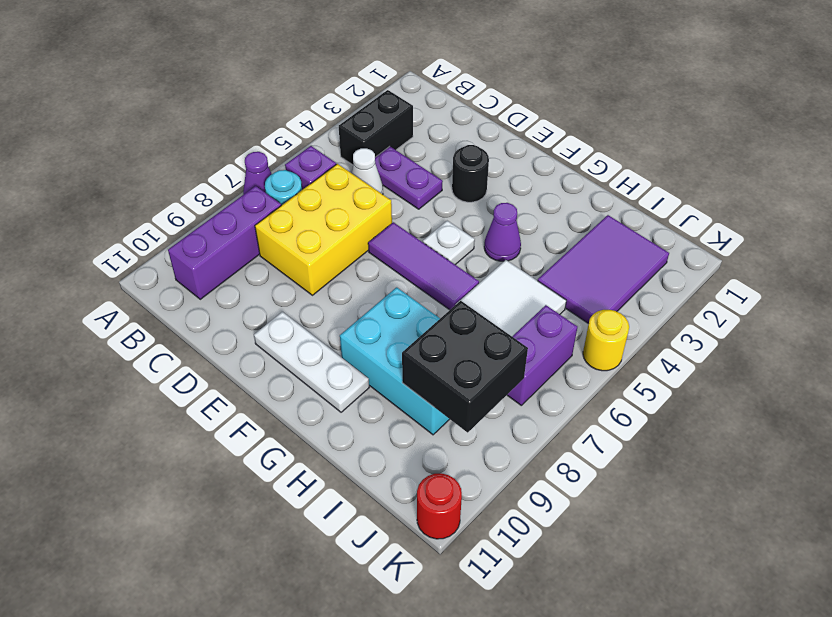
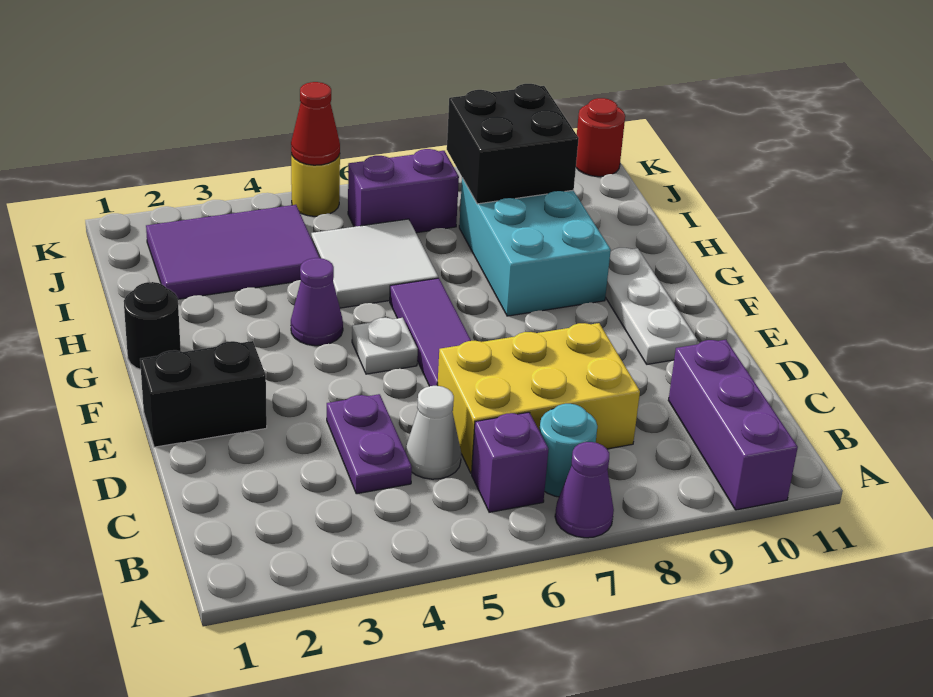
black brick B3:B4 level 1 -> black brick E1:E2 level 1
purple brick B8:B10 level 1 -> purple brick A10:C10 level 1
black round brick E3 level 1 -> black round brick G1 level 1
none -> red cone K5 level 2

